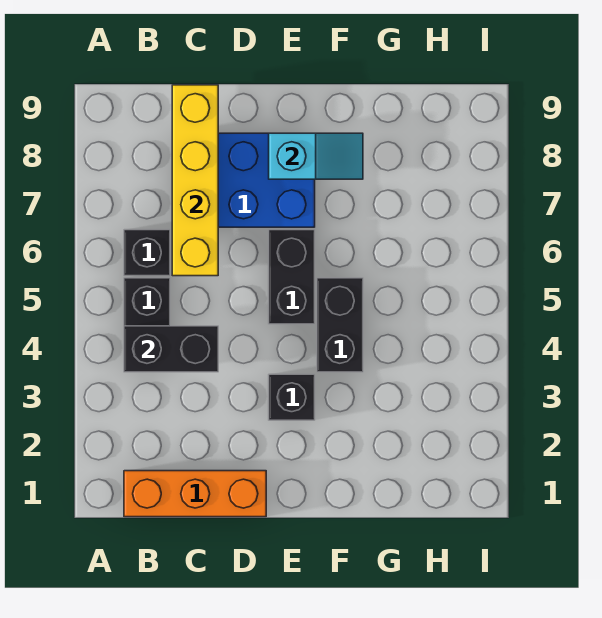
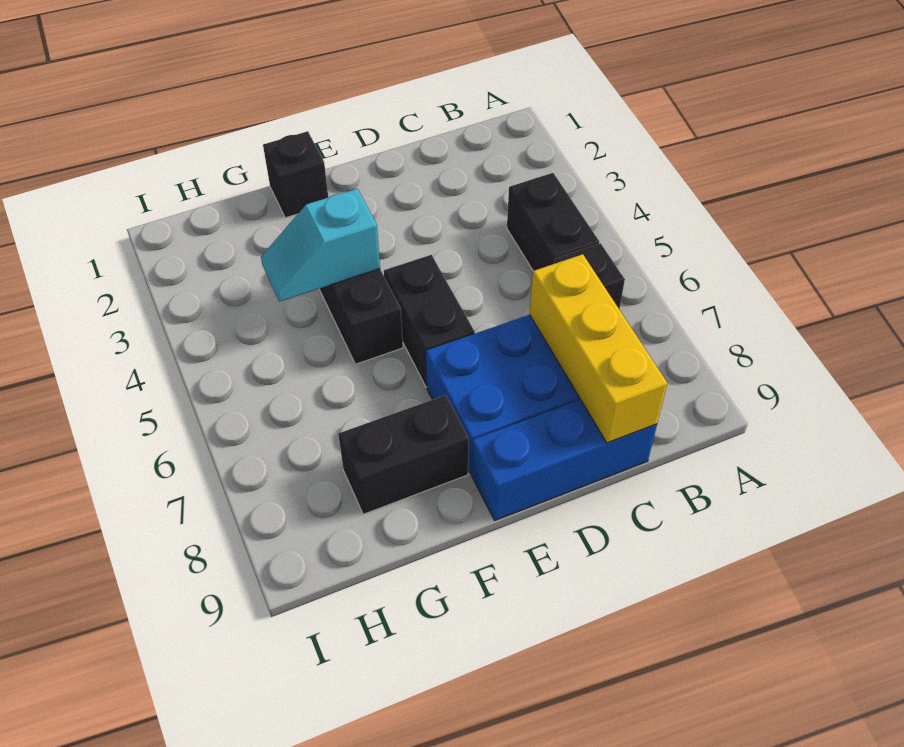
orange brick B1:D1 level 1 -> none
black brick B4:C4 level 2 -> black brick F8:G8 level 1
yellow brick C6:C9 level 2 -> yellow brick C7:C9 level 2
none -> blue brick C9:E9 level 1
black brick E3 level 1 -> black brick F1 level 1
cyan slope E8:F8 level 2 top E -> cyan slope F4:G4 level 2 top F

